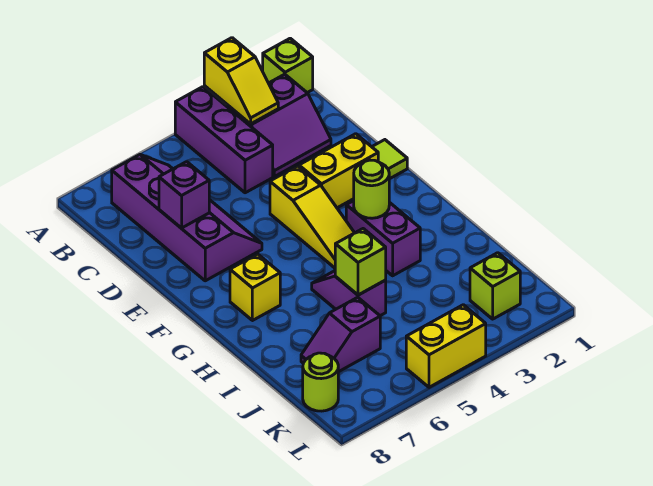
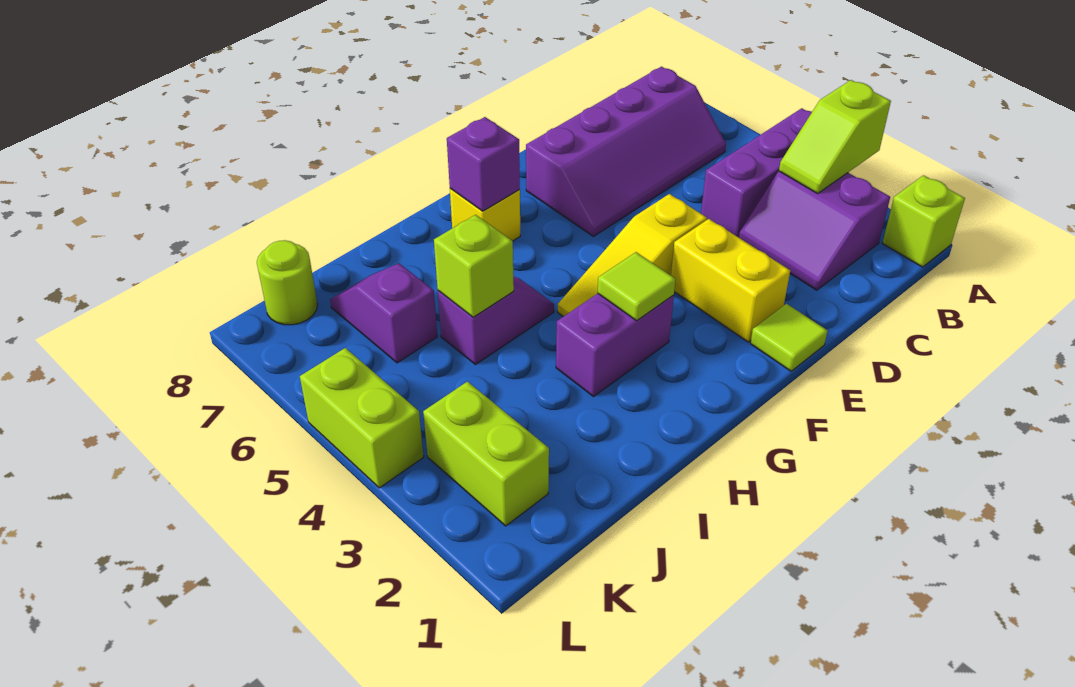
yellow slope A3:B3 level 2 top A -> lime slope A3:B3 level 2 top A
purple brick D7 level 2 -> purple brick G7 level 2
lime round brick G3 level 2 -> lime tile G3 level 2
lime brick K2 level 1 -> lime brick K2:K3 level 1
yellow brick L4:L5 level 1 -> lime brick L4:L5 level 1

